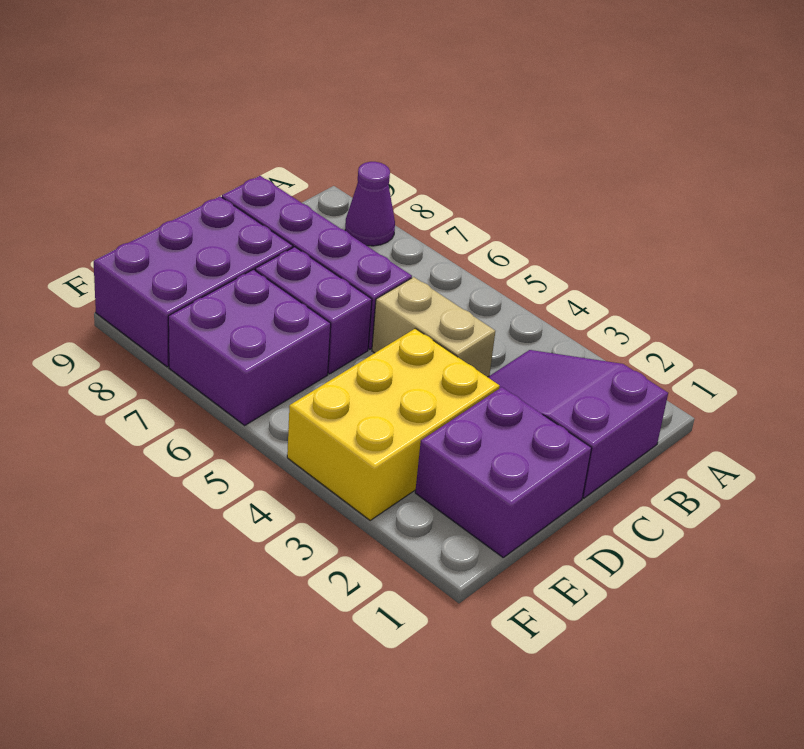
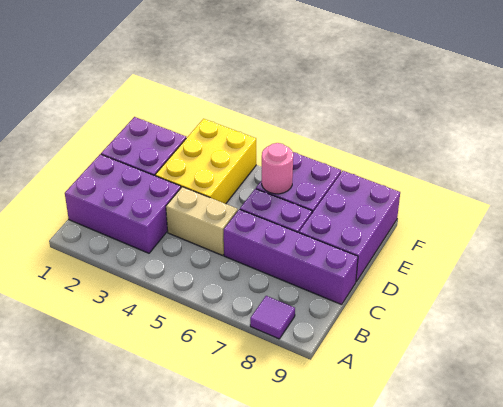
purple cone A8 level 1 -> purple tile A8 level 1
purple slope B1:C3 level 1 top 1 -> purple brick B1:C3 level 1
none -> pink round brick E6 level 2

